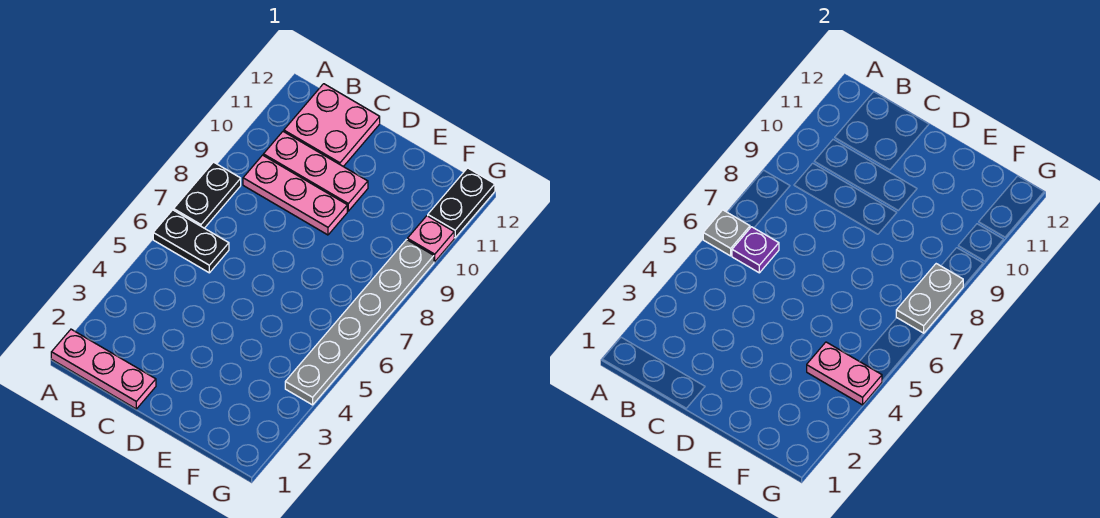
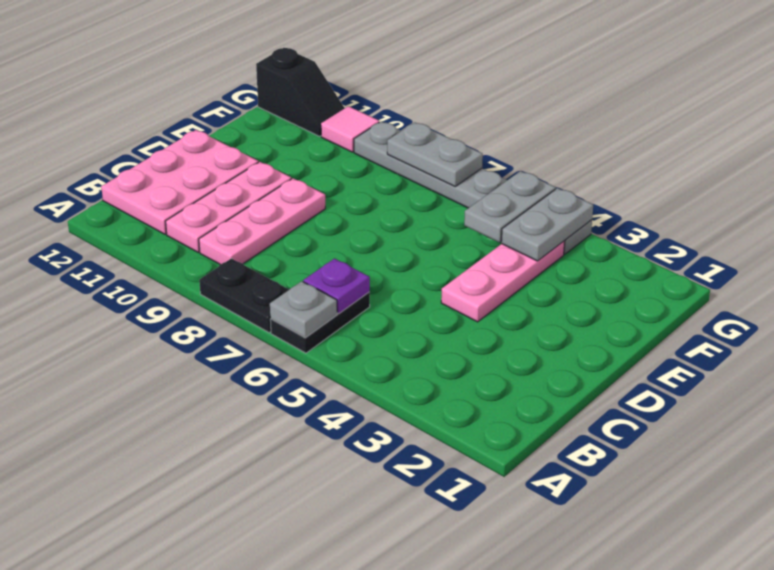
pink plate A1:C1 level 1 -> pink plate D4:F4 level 1
pink plate B11:C12 level 1 -> pink plate B11:D12 level 1
pink plate F4:G4 level 2 -> grey plate F4:G4 level 2
none -> grey plate F5:G5 level 2
pink plate G10 level 1 -> pink tile G10 level 1
black plate G11:G12 level 1 -> black slope G11:G12 level 1 top 12

